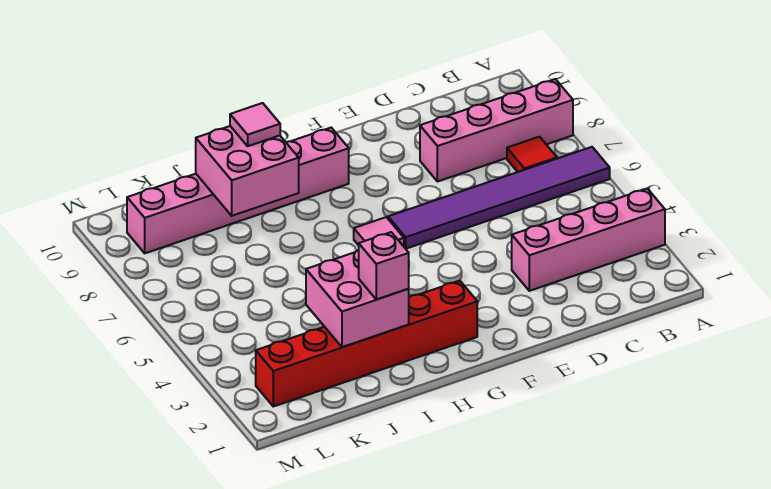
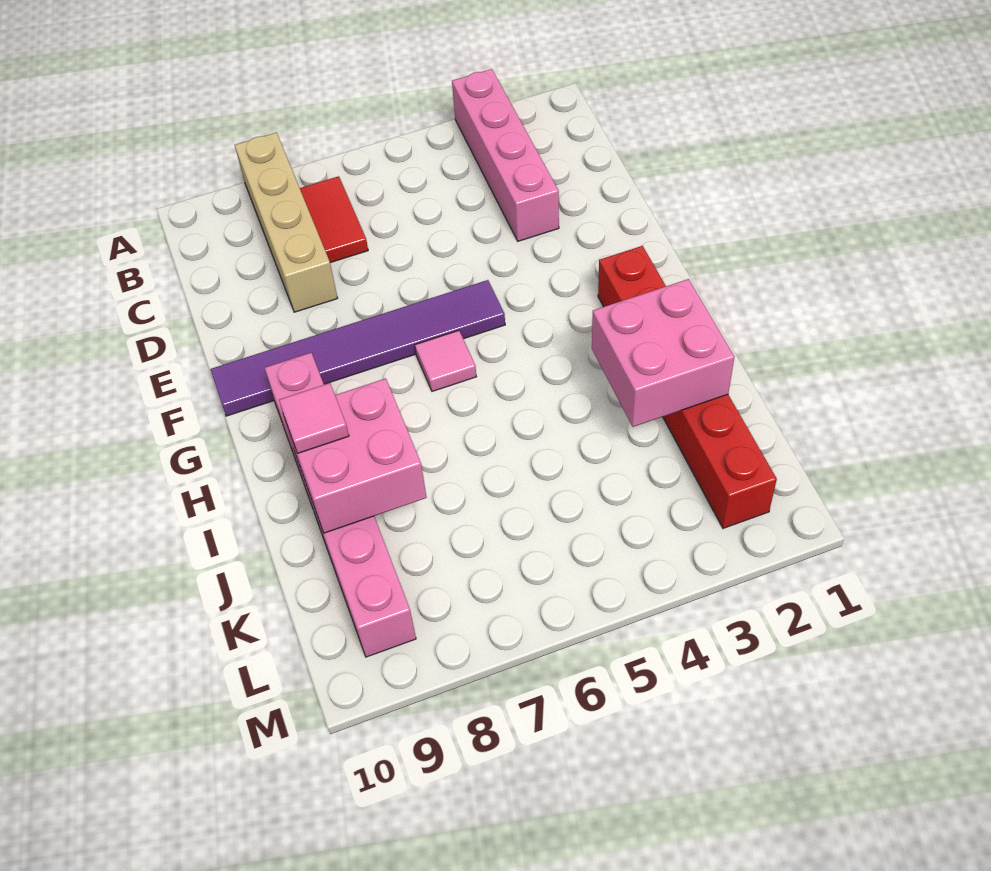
purple tile A6:F6 level 1 -> purple tile F5:F10 level 1
pink brick A8:D8 level 1 -> tan brick A8:D8 level 1
red tile B7 level 1 -> red tile B7:C7 level 1
pink brick I2 level 3 -> none

